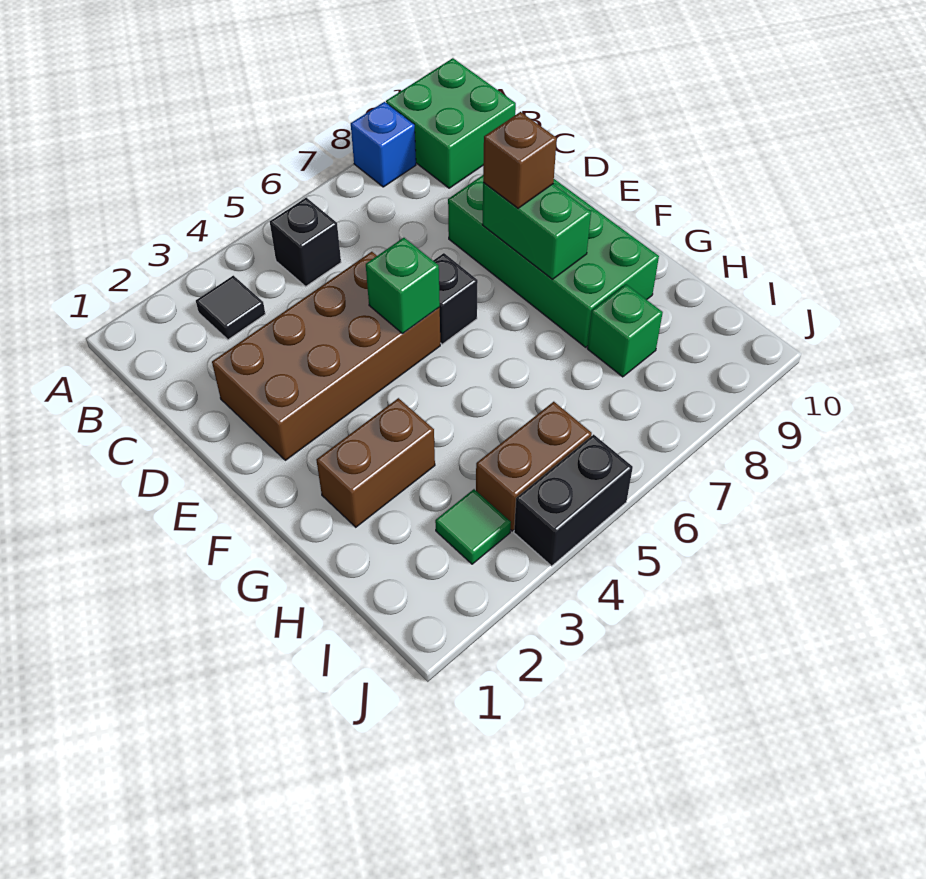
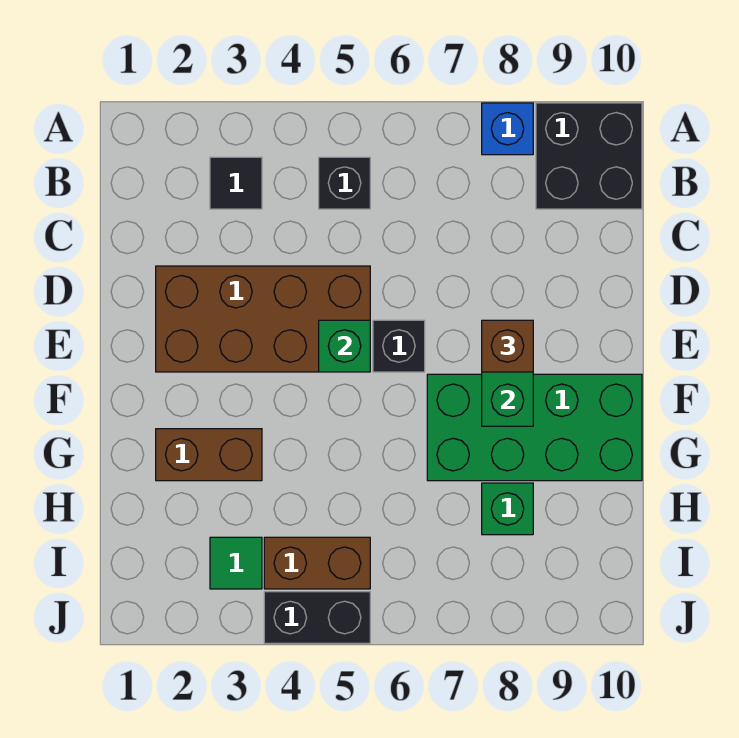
green brick A9:B10 level 1 -> black brick A9:B10 level 1
green brick D8:G9 level 1 -> green brick F7:G10 level 1

